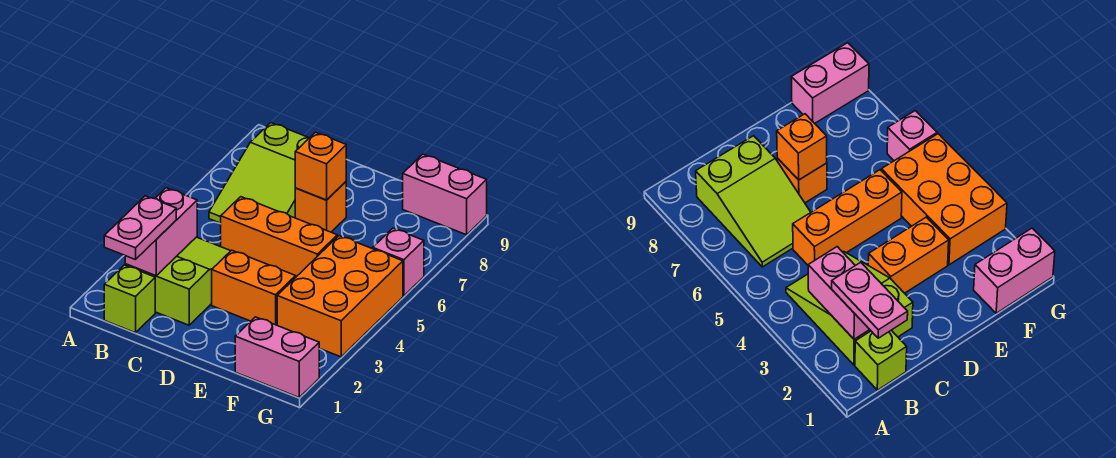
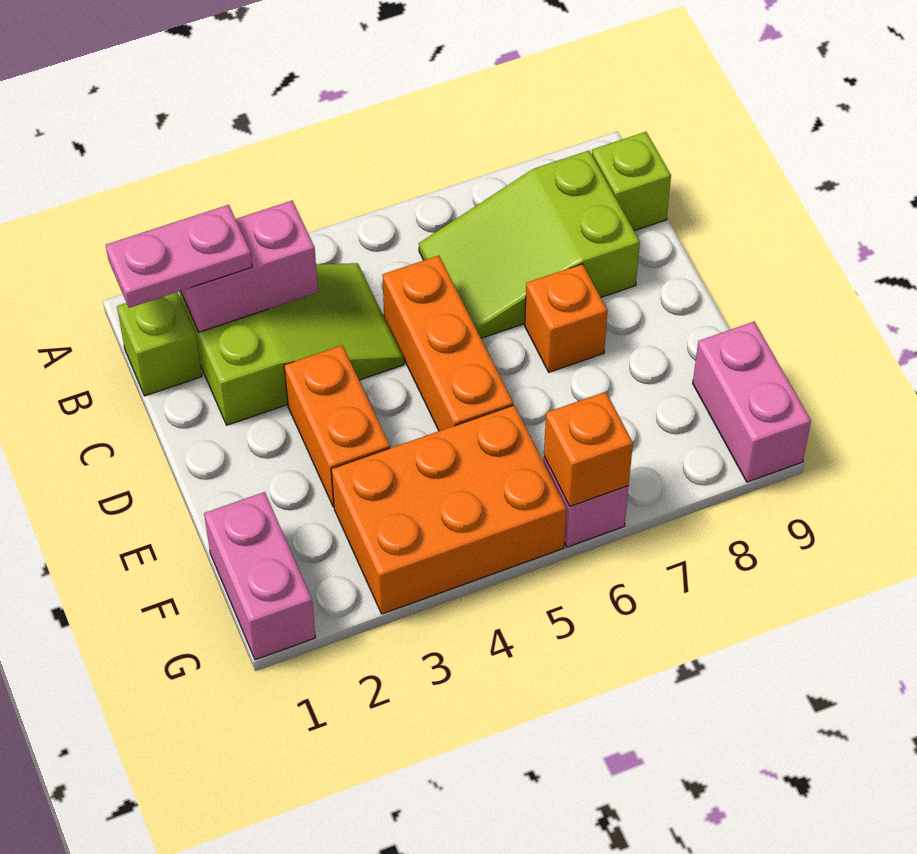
none -> lime brick B9 level 1
orange brick D7 level 2 -> orange brick G6 level 2

